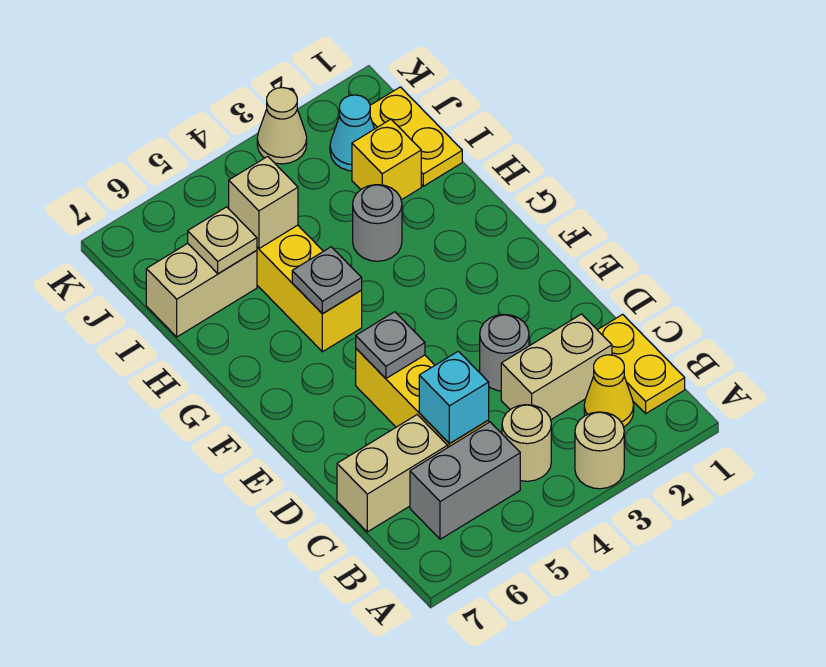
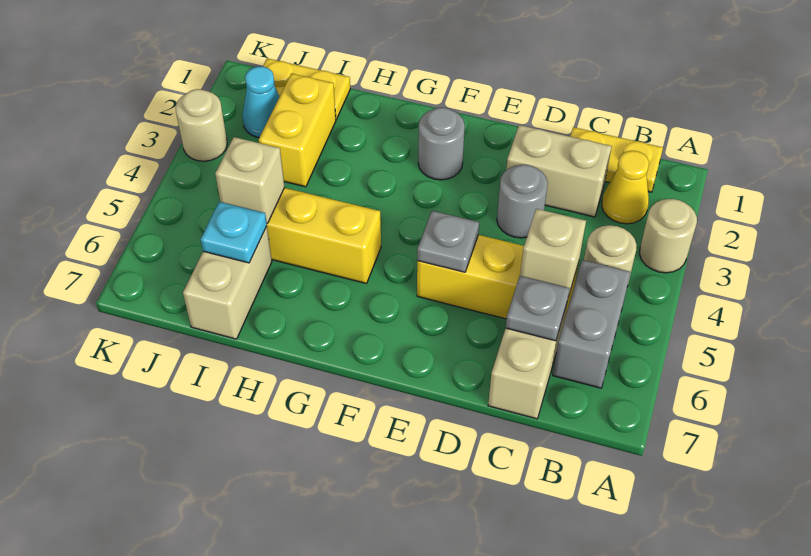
tan brick C2:C3 level 1 -> tan brick C2:D2 level 1
cyan brick C5 level 2 -> tan brick C5 level 2
grey plate G5 level 2 -> grey plate C6 level 2
grey round brick H3 level 1 -> grey round brick F2 level 1
yellow brick I2 level 1 -> yellow brick I2:I3 level 1
tan plate I6 level 2 -> cyan plate I6 level 2
tan cone K3 level 1 -> tan round brick K3 level 1

